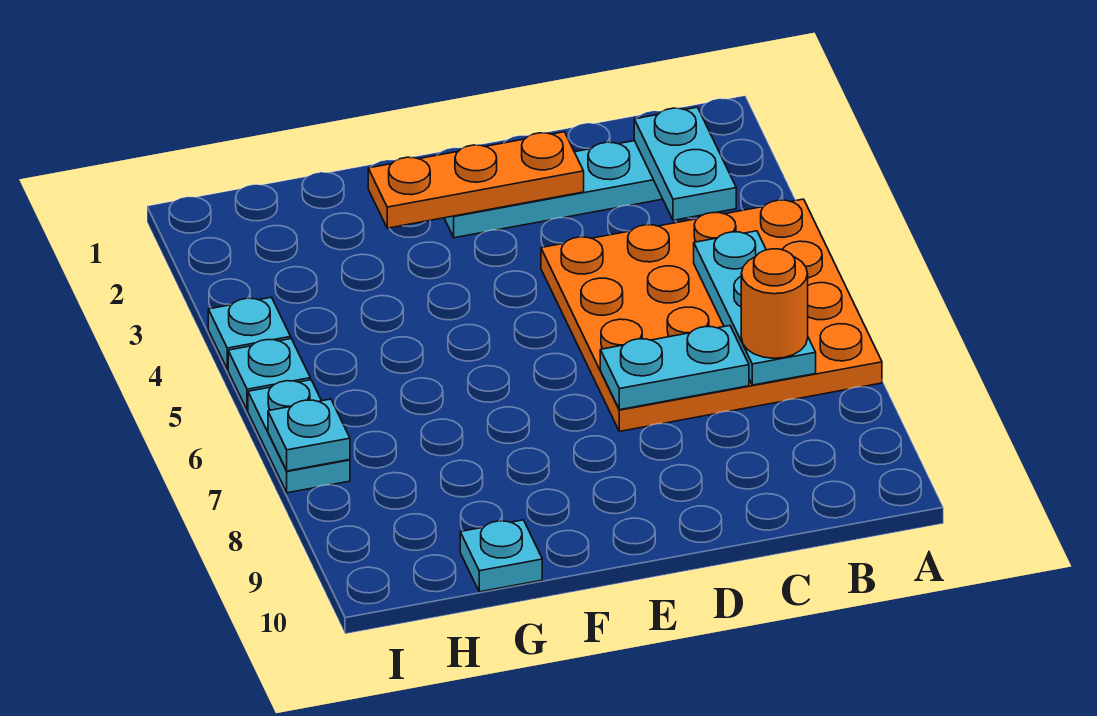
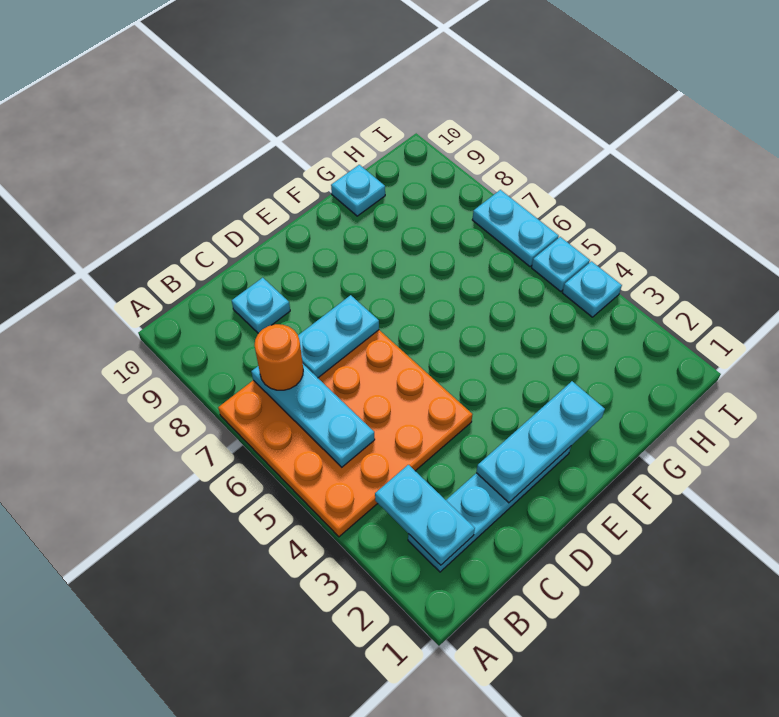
orange plate D2:F2 level 2 -> cyan plate D2:F2 level 2
cyan plate I7 level 2 -> cyan plate C9 level 1

